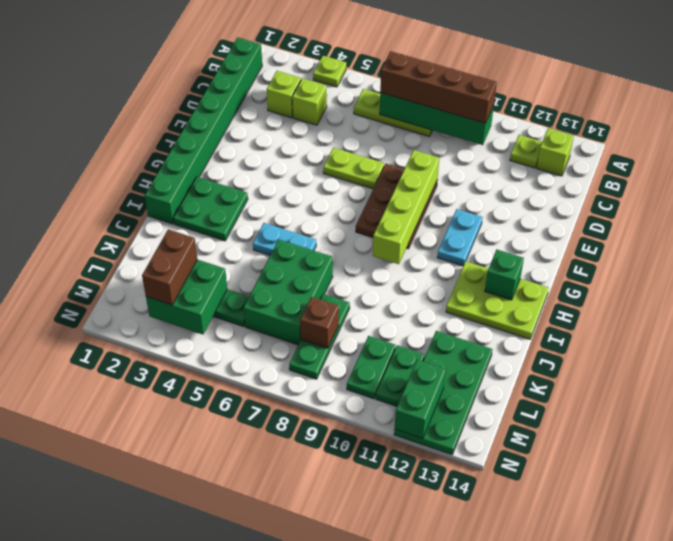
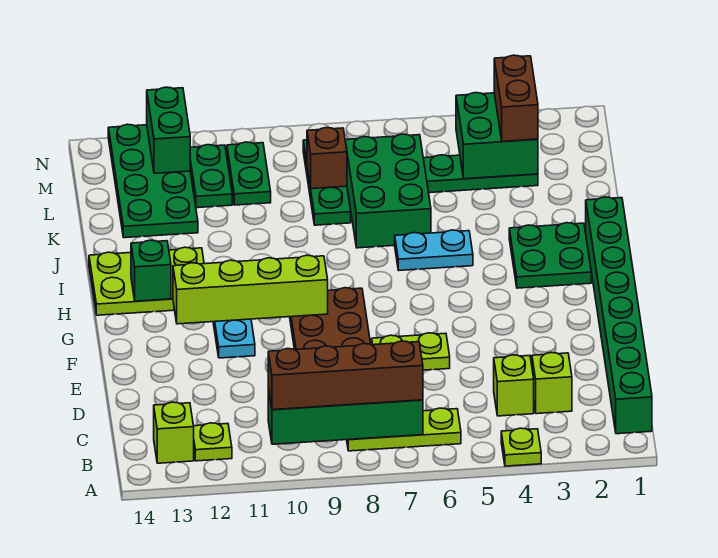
lime brick E9:H9 level 2 -> lime brick G9:G12 level 2

